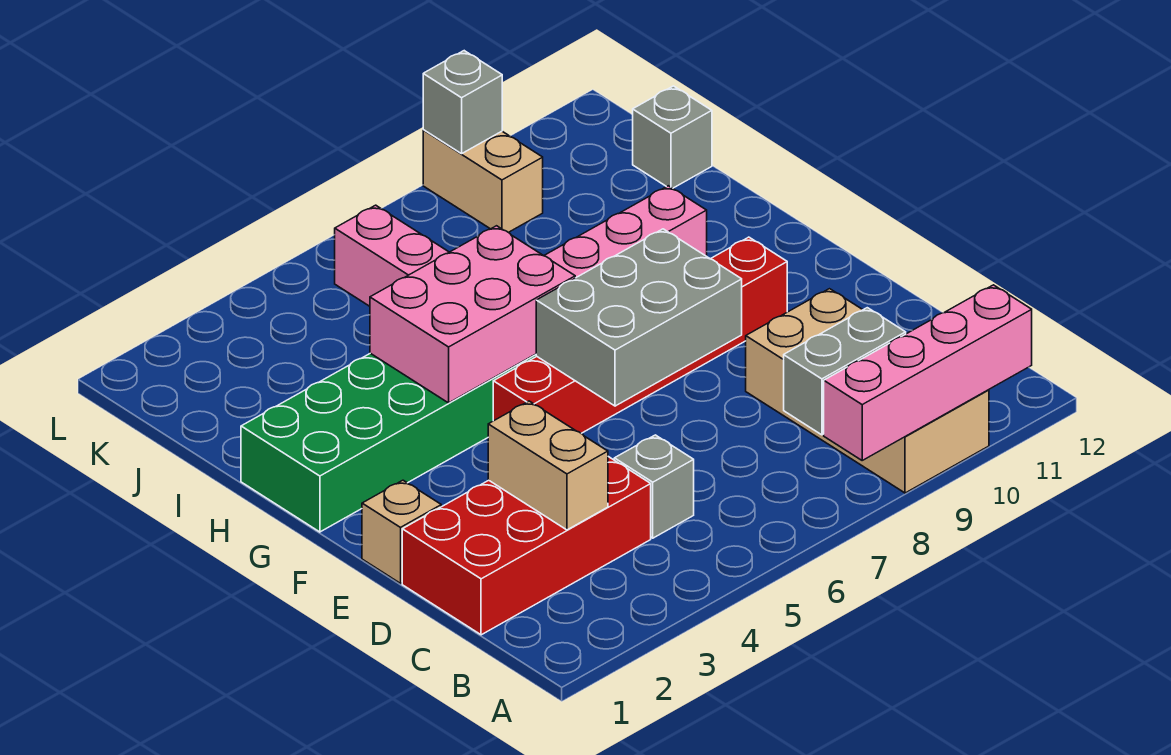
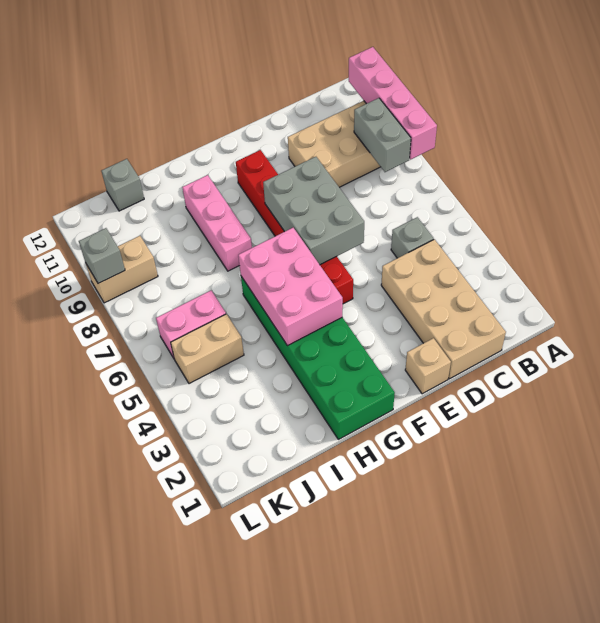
red brick C1:D4 level 1 -> tan brick C1:D4 level 1
tan brick C3:D3 level 2 -> tan brick J5:K5 level 1

